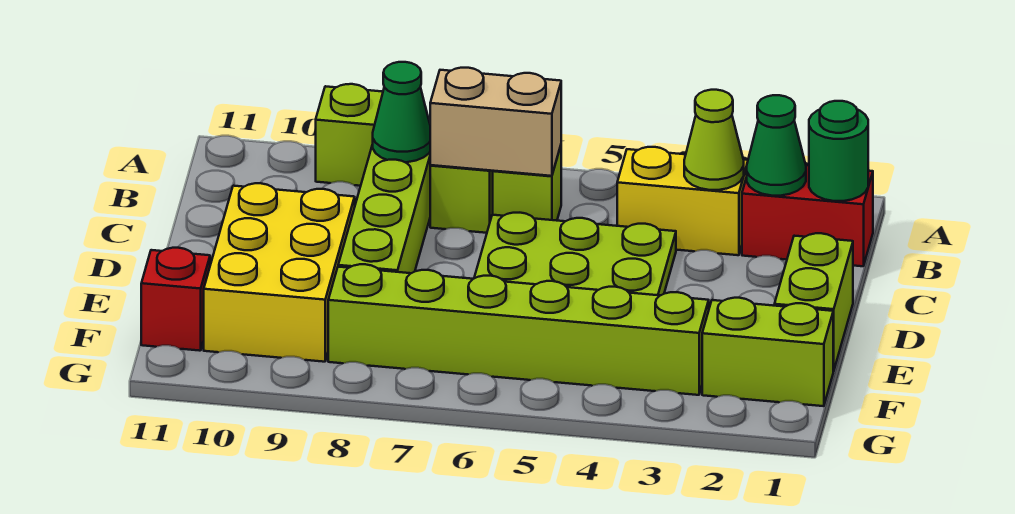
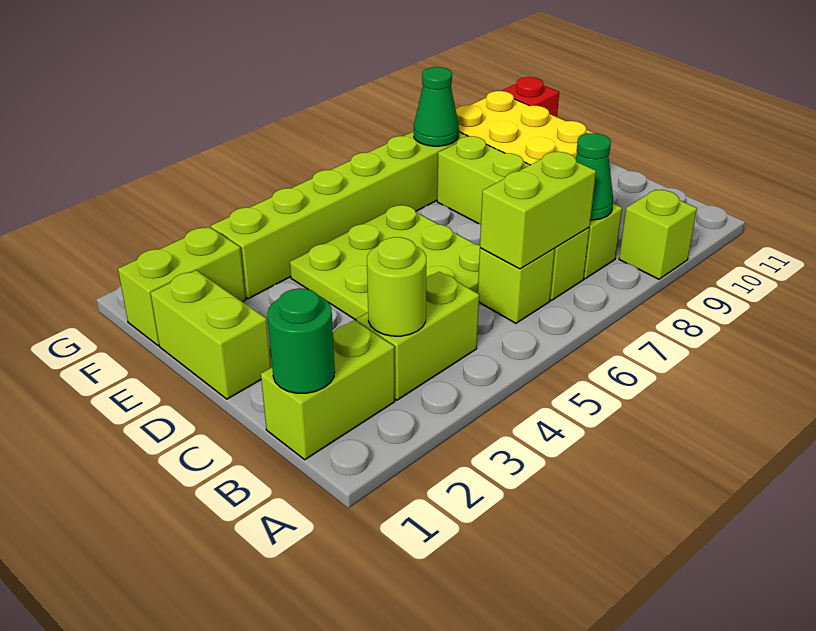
red brick B1:B2 level 1 -> lime brick B1:B2 level 1
green cone B2 level 2 -> green cone F8 level 2
yellow brick B3:B4 level 1 -> lime brick B3:B4 level 1
lime cone B3 level 2 -> lime round brick B3 level 2
tan brick B6:B7 level 2 -> lime brick B6:B7 level 2

